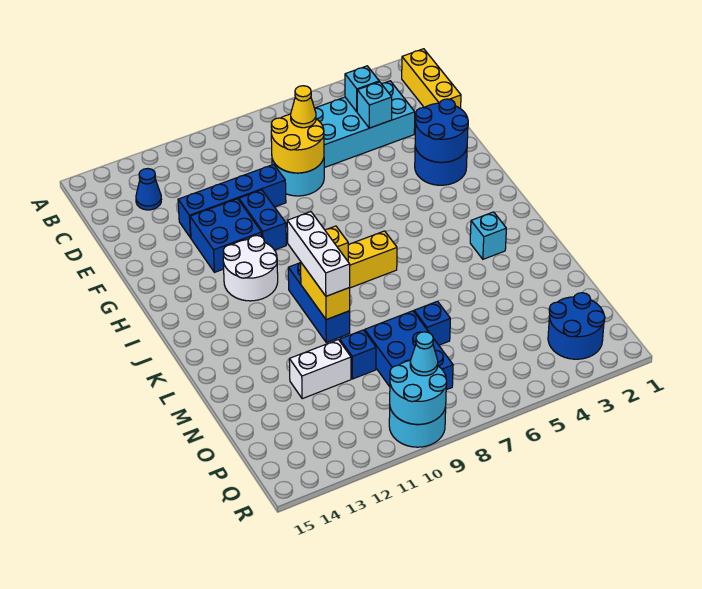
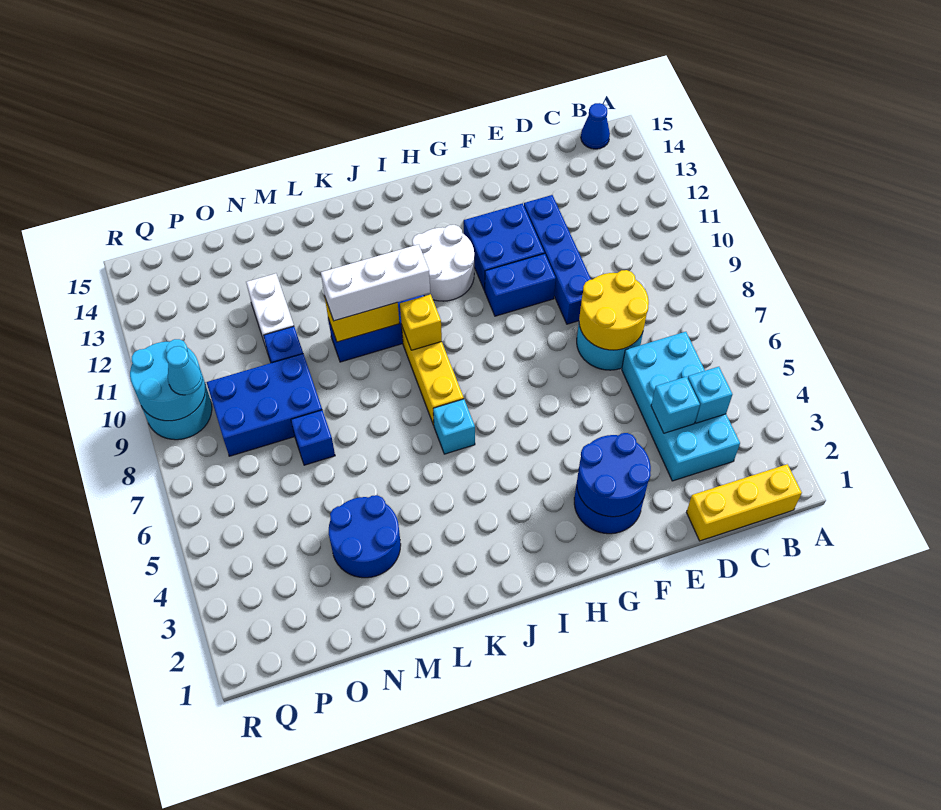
blue cone C13 level 1 -> blue cone B15 level 1
yellow cone D7 level 3 -> none
cyan brick K3 level 1 -> cyan brick J6 level 1
blue round brick P2:Q3 level 1 -> blue round brick M3:N4 level 1

